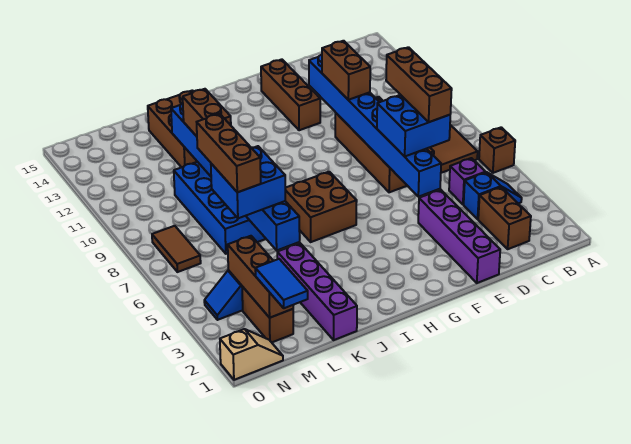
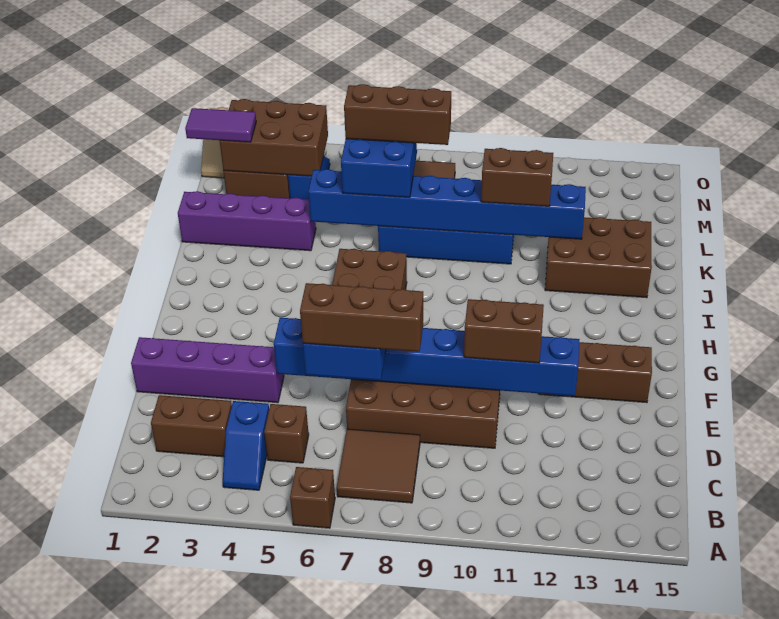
purple brick C5 level 1 -> brown brick C5 level 1
blue tile M1:M2 level 3 -> purple tile M1:M2 level 3
brown brick M2:M4 level 2 -> brown brick M2:N4 level 2

